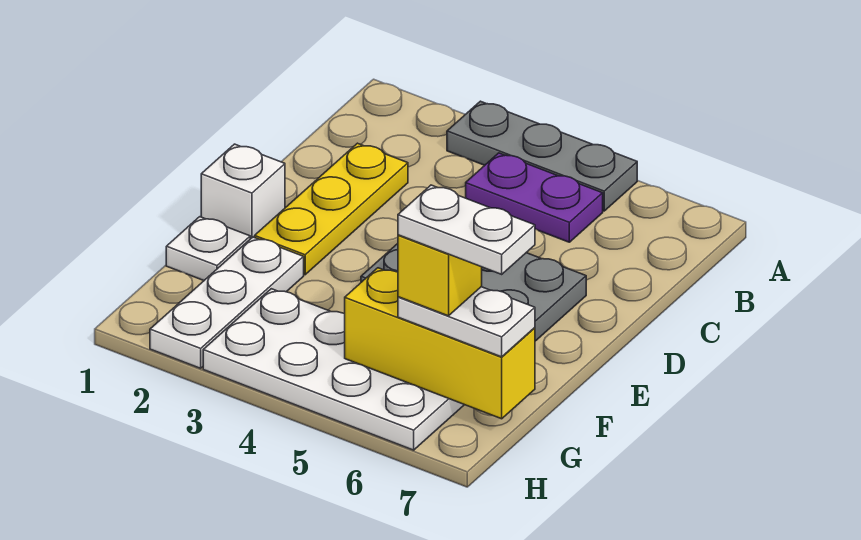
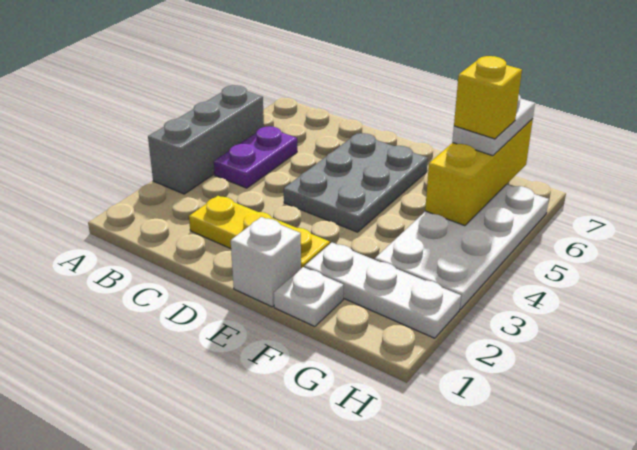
grey plate A3:A5 level 1 -> grey brick A3:A5 level 1
white plate G6:G7 level 5 -> none

